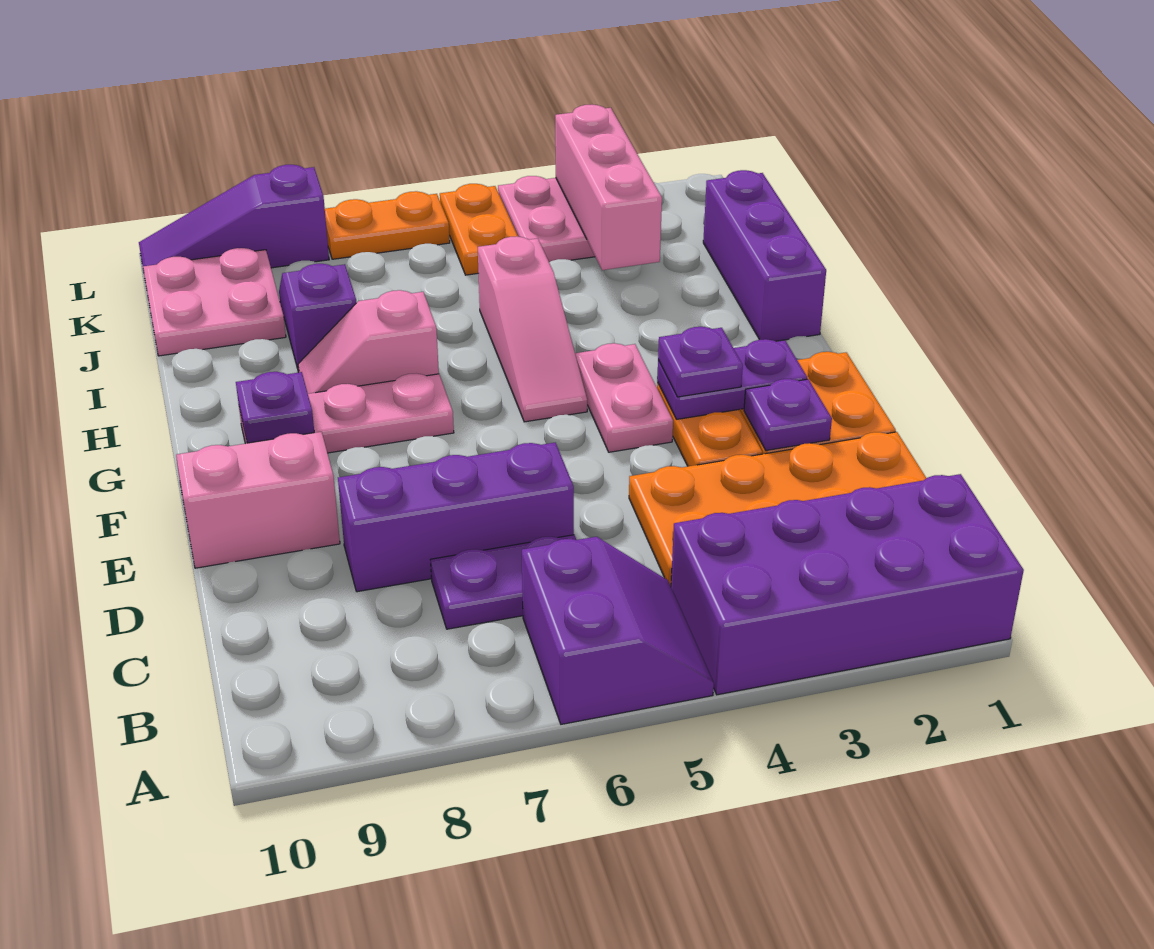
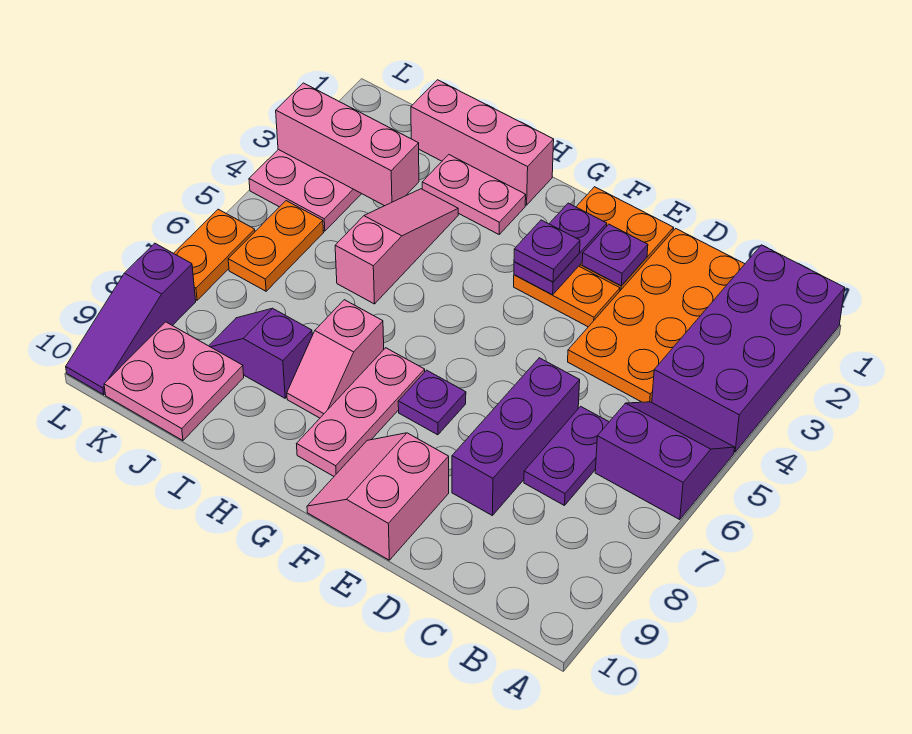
pink plate F4:G4 level 1 -> pink plate H2:I2 level 1
pink slope G5:I5 level 1 top I -> pink slope I3:I5 level 1 top 5
purple plate G9 level 2 -> purple plate F7 level 1
purple brick H1:J1 level 1 -> pink brick H1:J1 level 1
orange plate K5:L5 level 1 -> orange plate K5:K6 level 1

